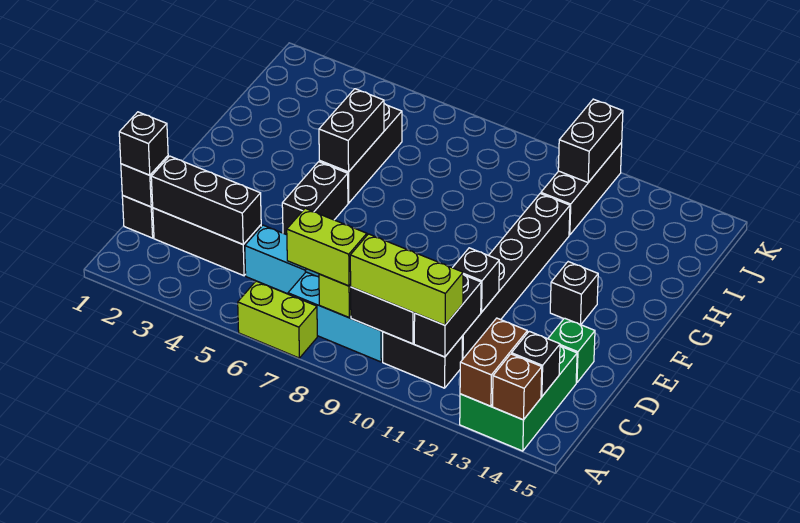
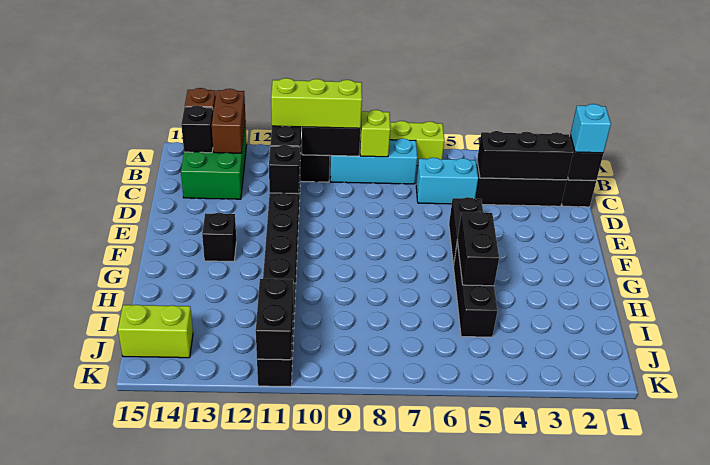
lime brick B7:B8 level 3 -> lime brick J14:J15 level 1
black brick C1 level 3 -> cyan brick C1 level 3
green brick D14 level 1 -> none

